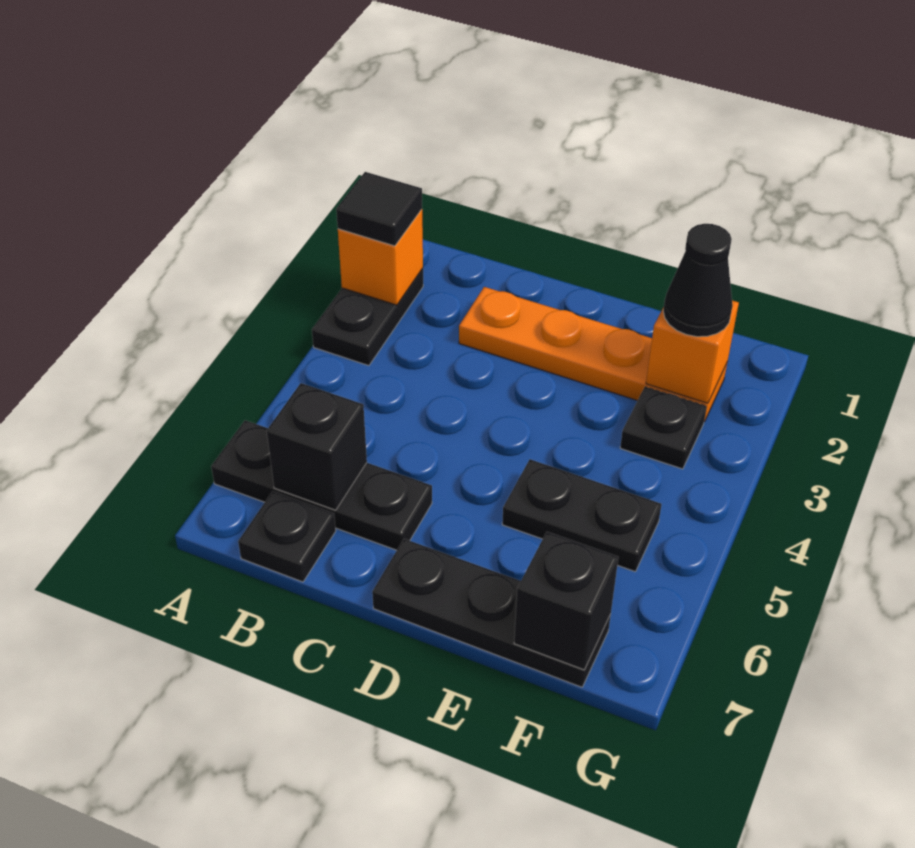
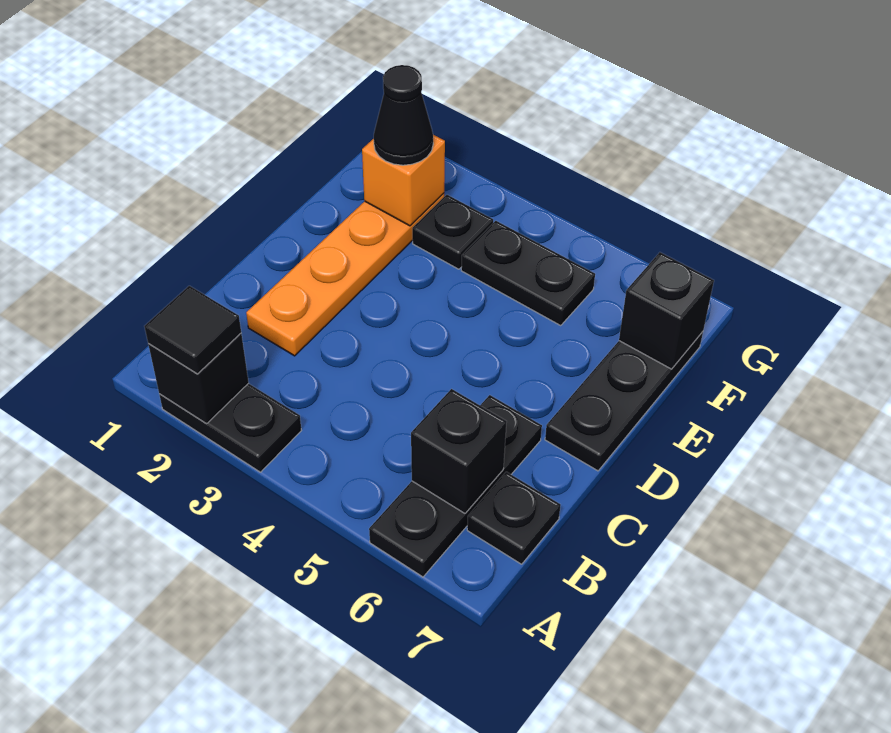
orange brick A2 level 2 -> black brick A2 level 2
black plate E5:F5 level 1 -> black plate F4:F5 level 1

